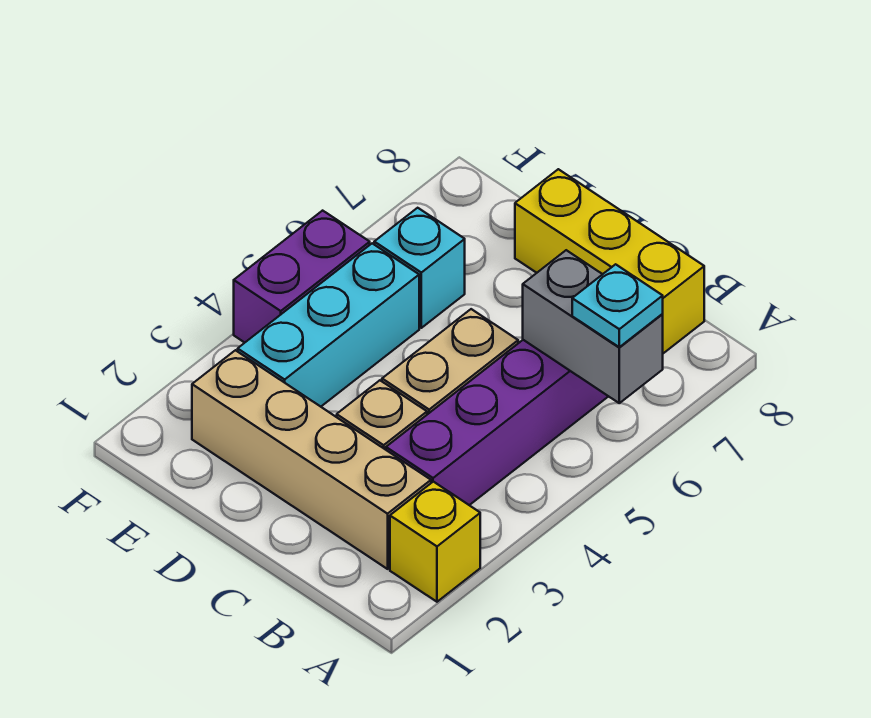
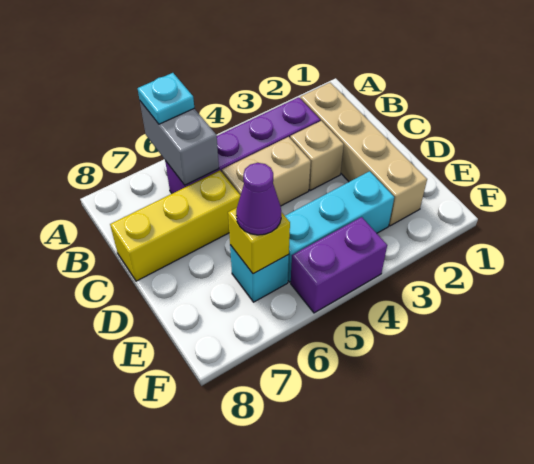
yellow brick A2 level 1 -> yellow brick E6 level 2
yellow brick B8:D8 level 1 -> yellow brick C6:C8 level 1
none -> purple cone E6 level 3

